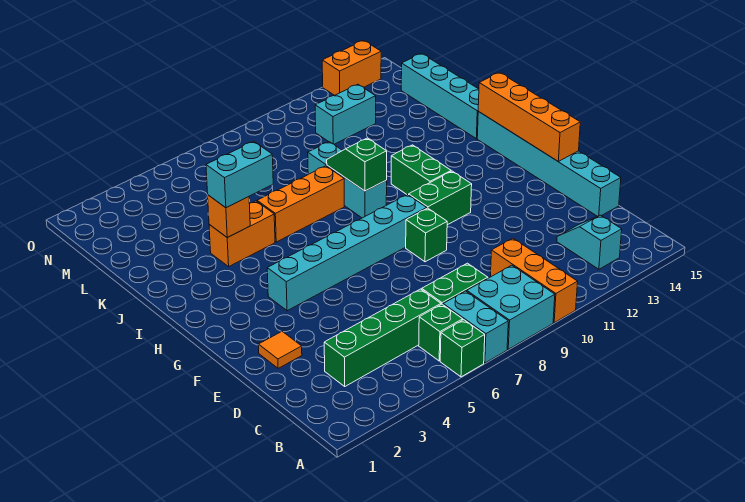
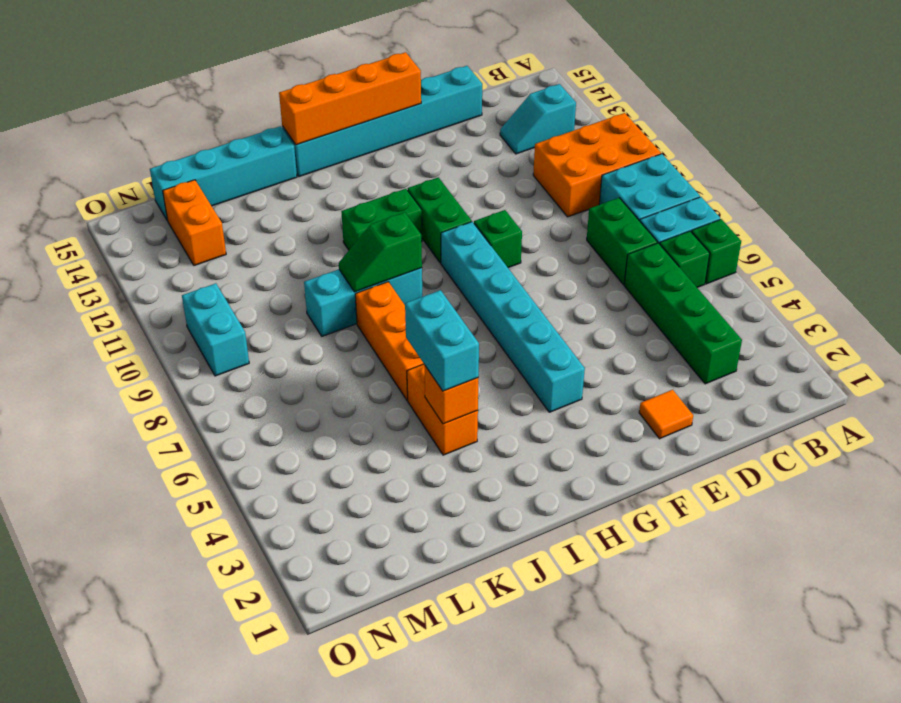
orange brick A10:C10 level 1 -> orange brick A10:C11 level 1
cyan brick M11:M12 level 1 -> cyan brick N9:N10 level 1
orange brick O13:O14 level 1 -> orange brick M13:M14 level 1

